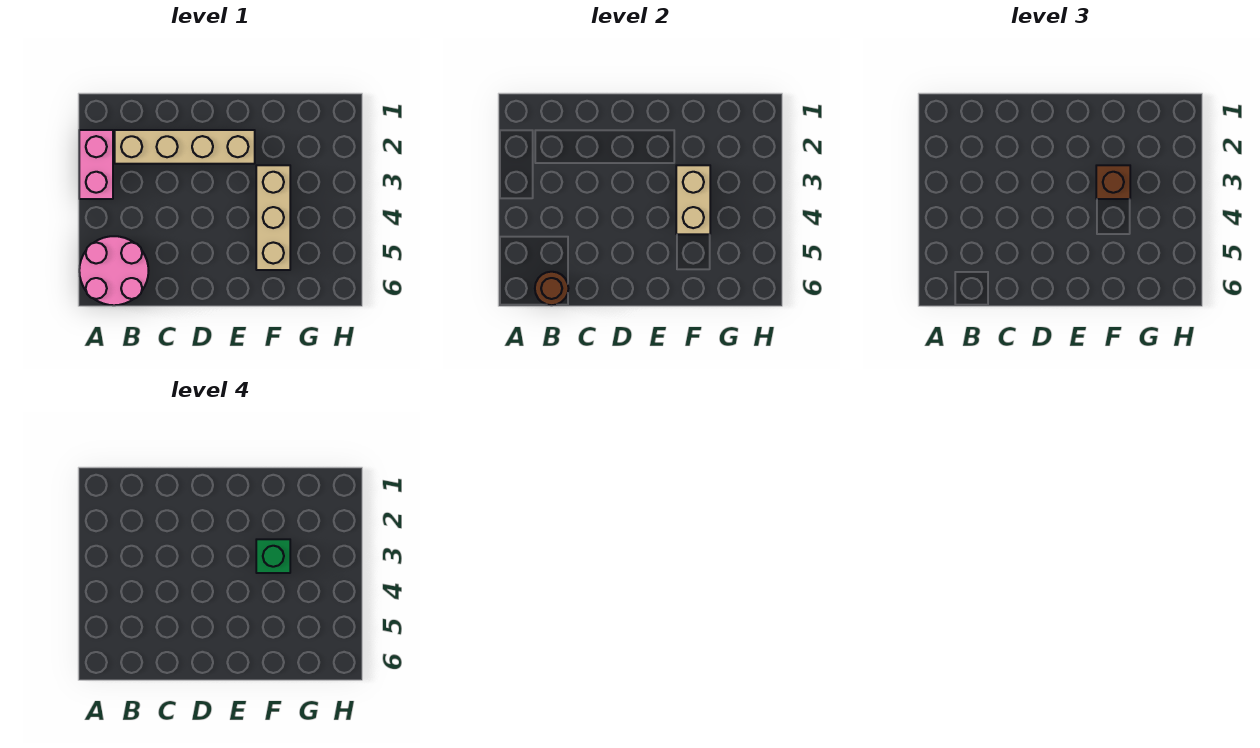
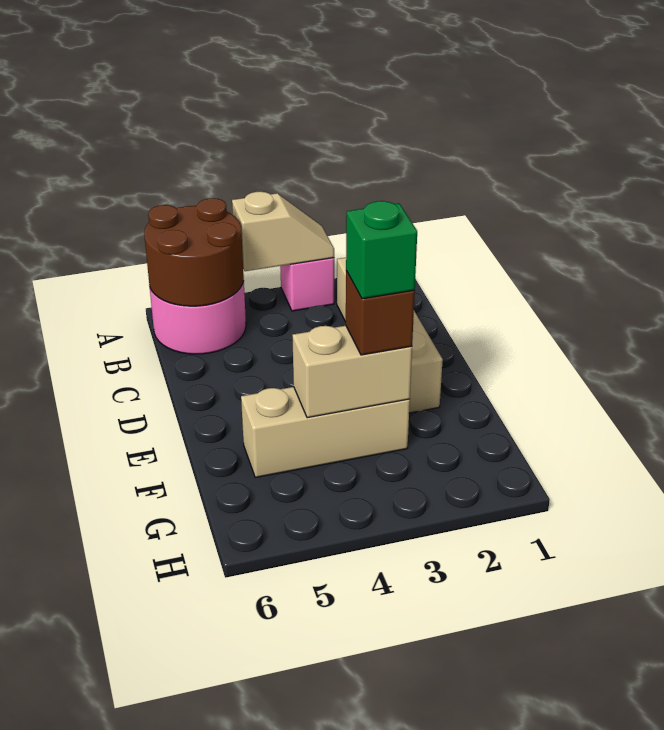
pink brick A2:A3 level 1 -> pink brick A3 level 1
none -> tan slope A3:A4 level 2 top 4
brown round brick B6 level 2 -> brown round brick A5:B6 level 2

